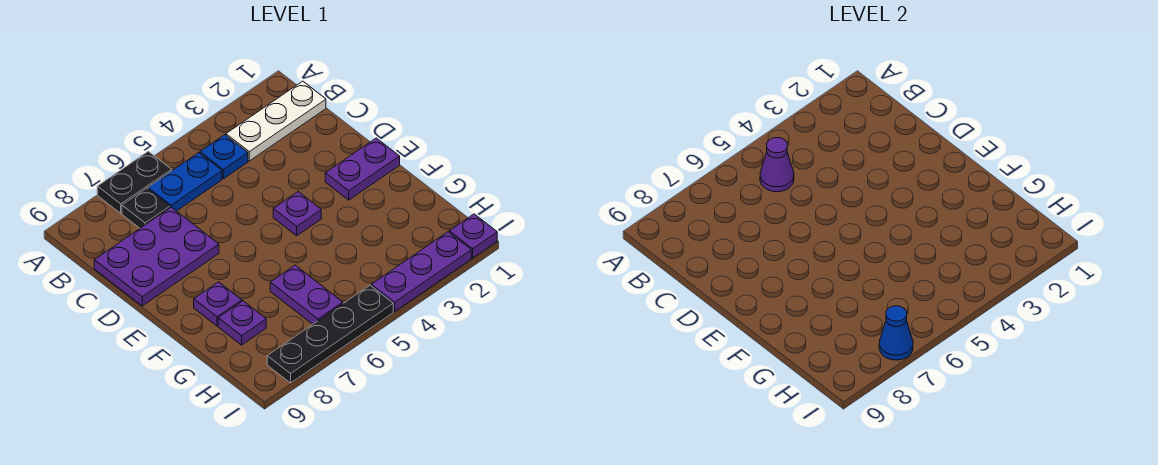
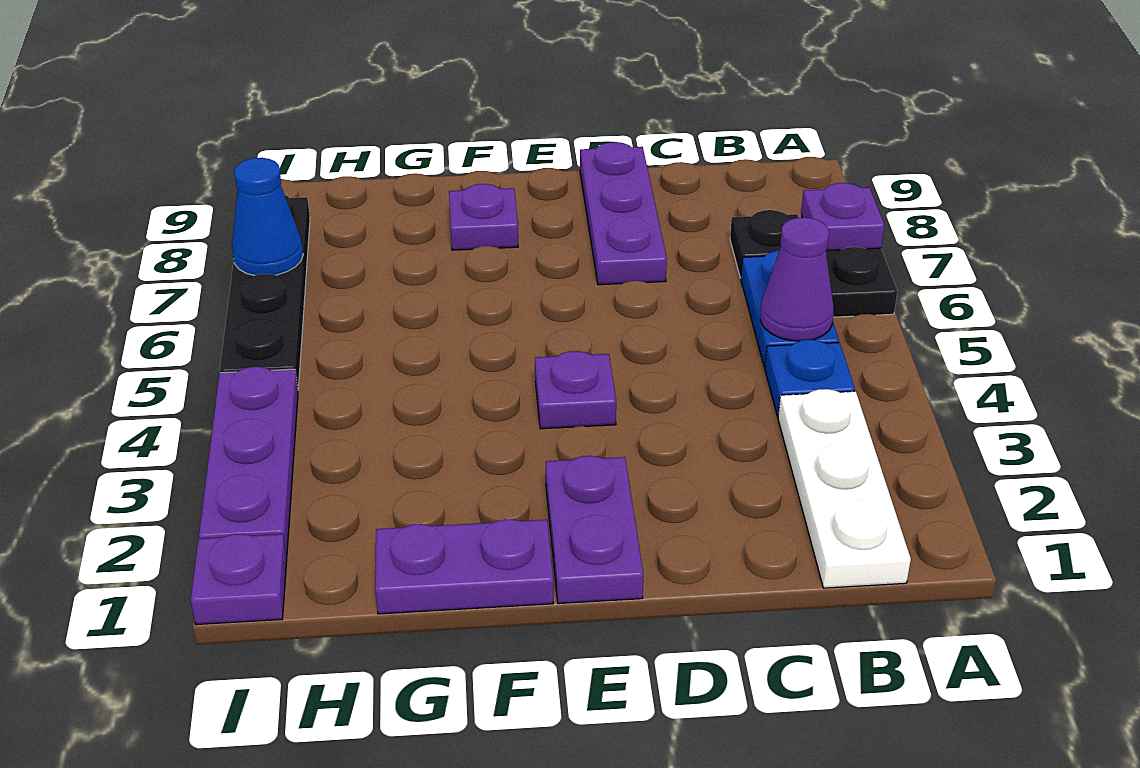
purple plate C7:D9 level 1 -> purple plate D7:D9 level 1
purple plate G6:H6 level 1 -> purple plate F1:G1 level 1
purple plate G8 level 1 -> purple plate A7 level 2

